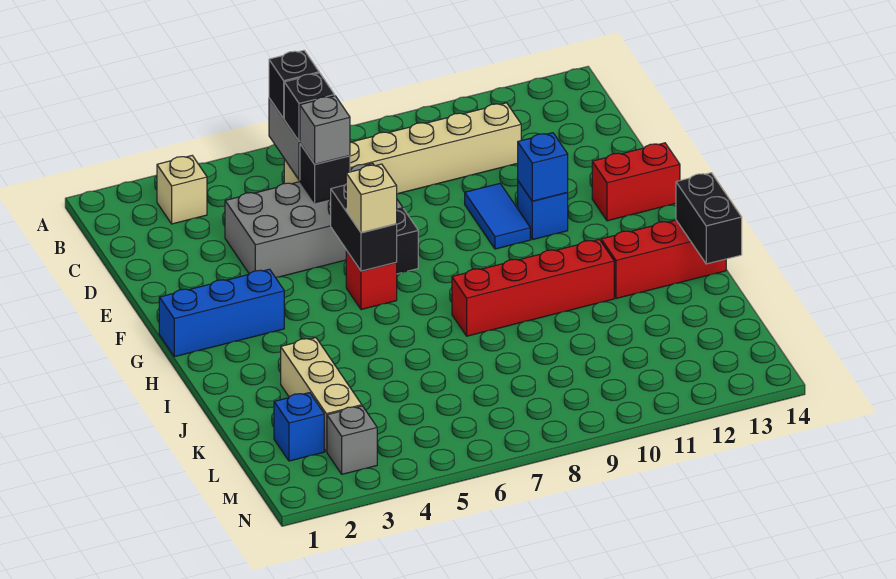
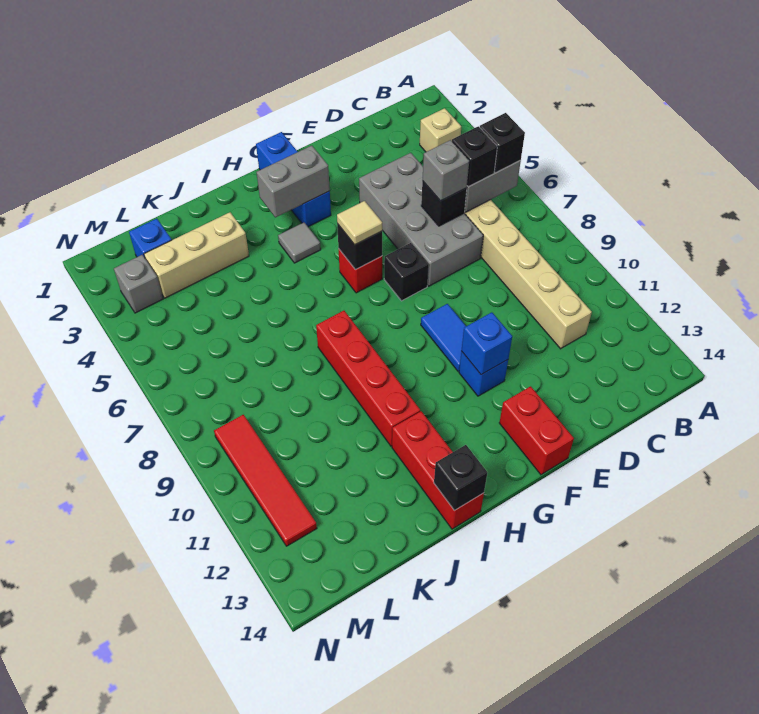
blue tile E10:F10 level 1 -> blue tile F9:F10 level 1
black brick F6:G6 level 2 -> black brick G6 level 2
none -> grey brick G3:H3 level 2
tan brick G6 level 3 -> tan tile G6 level 3
none -> grey tile H4 level 1
black brick I14:J14 level 2 -> black brick I14 level 2
none -> red tile M9:M12 level 1

